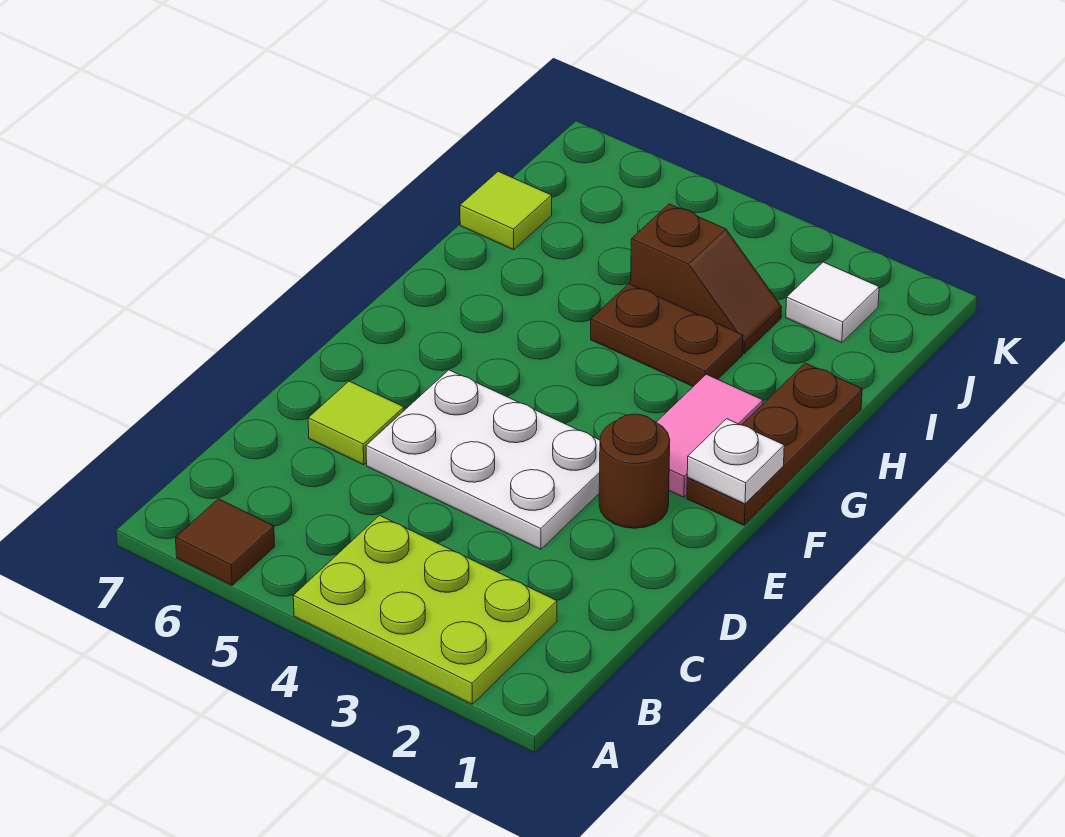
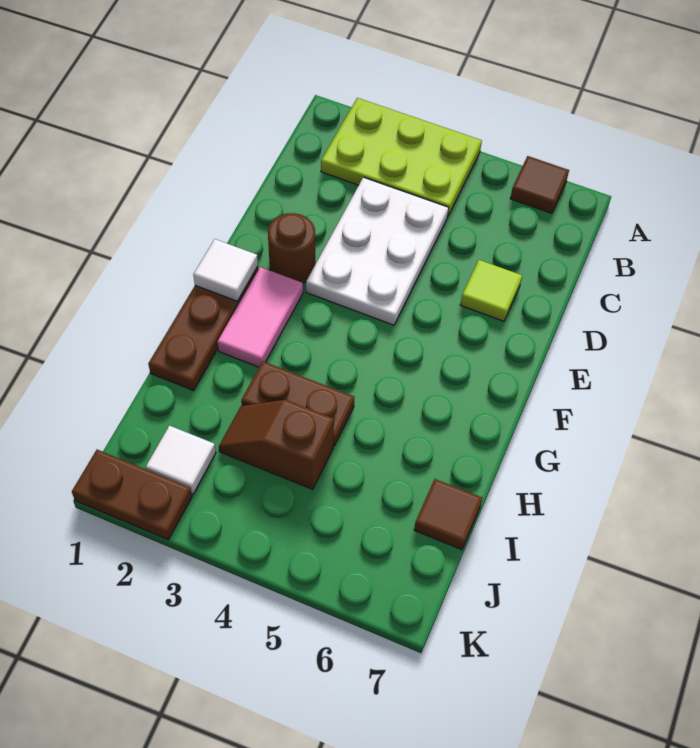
white plate D3:E5 level 1 -> white plate C3:E4 level 1
white plate F1 level 2 -> white tile F1 level 2
lime tile I7 level 1 -> brown tile I7 level 1
none -> brown plate K1:K2 level 1

